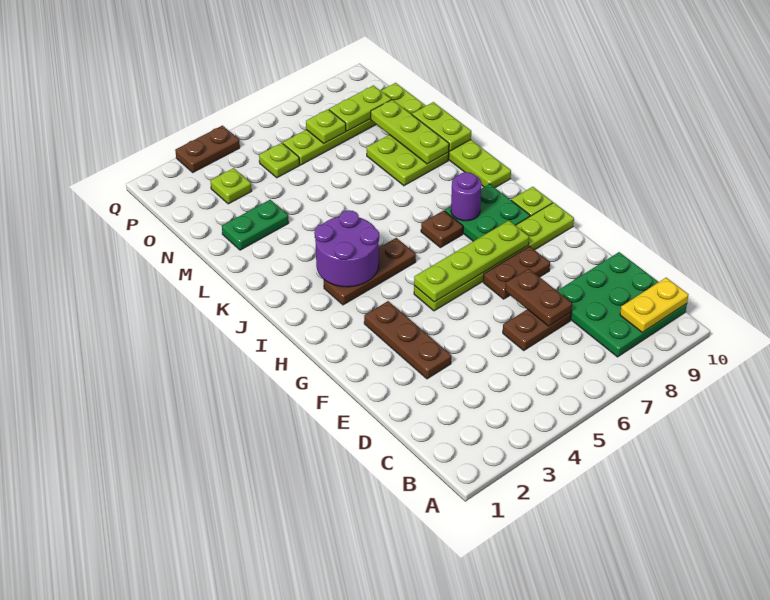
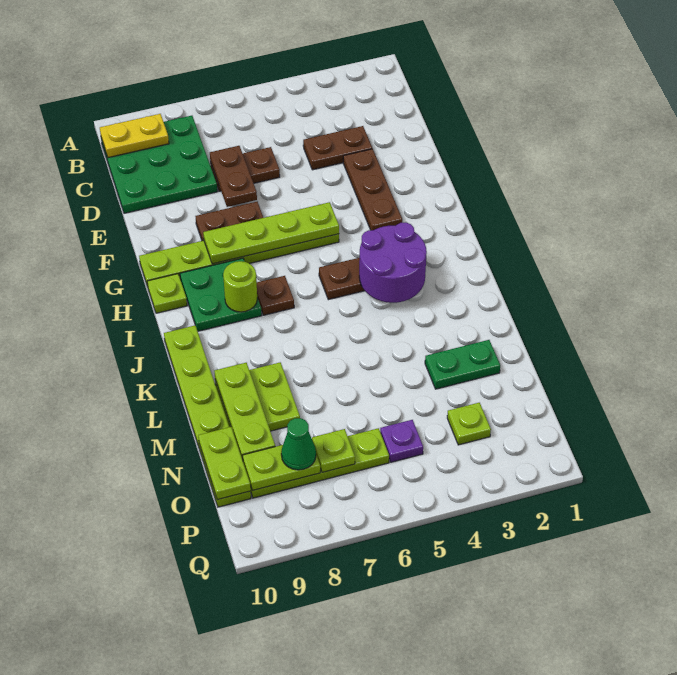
purple round brick I8 level 2 -> lime round brick I8 level 2
lime plate L10:M10 level 2 -> lime plate N10:O10 level 2
lime plate O5 level 1 -> purple plate O5 level 1
none -> green cone O8 level 3
brown plate Q3:Q4 level 1 -> brown plate D3:D4 level 1

